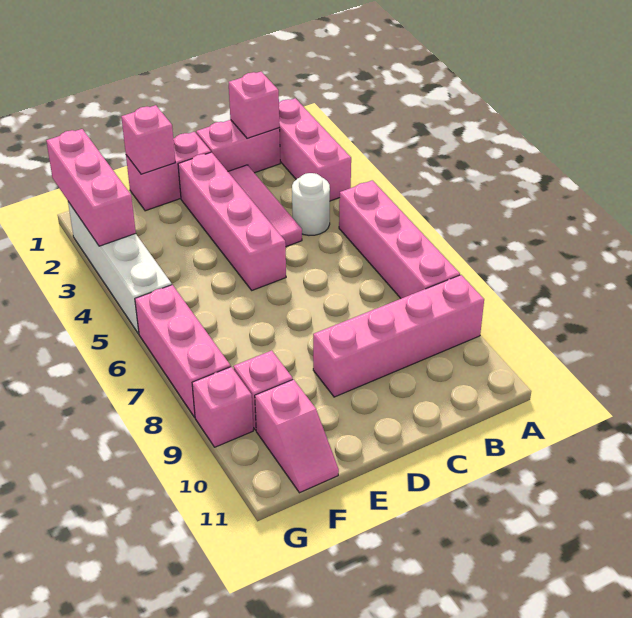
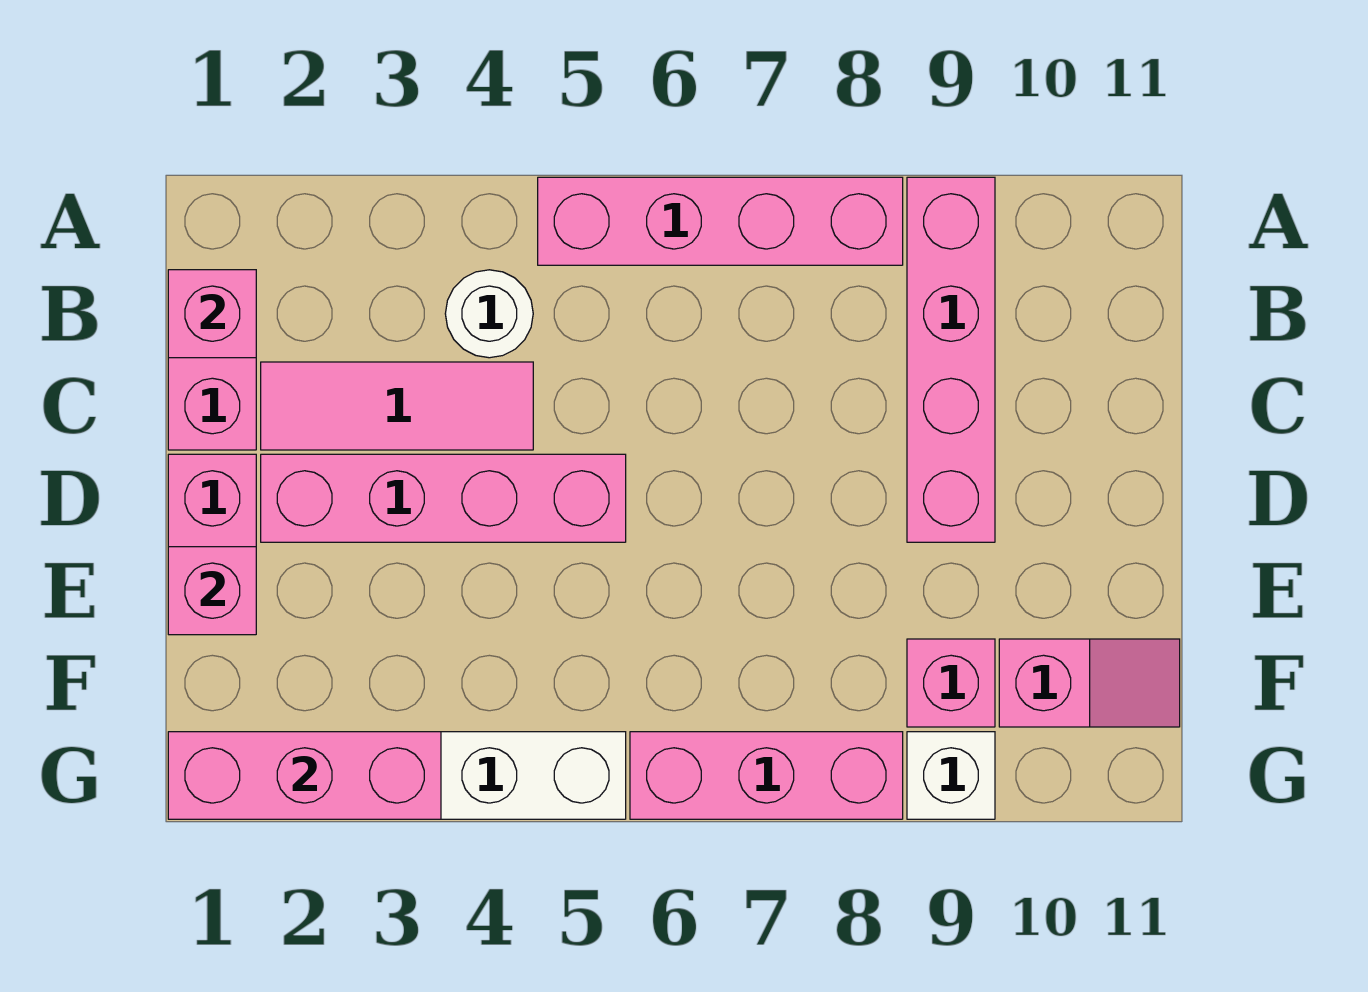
pink brick A1:A3 level 1 -> none
pink brick G9 level 1 -> white brick G9 level 1

